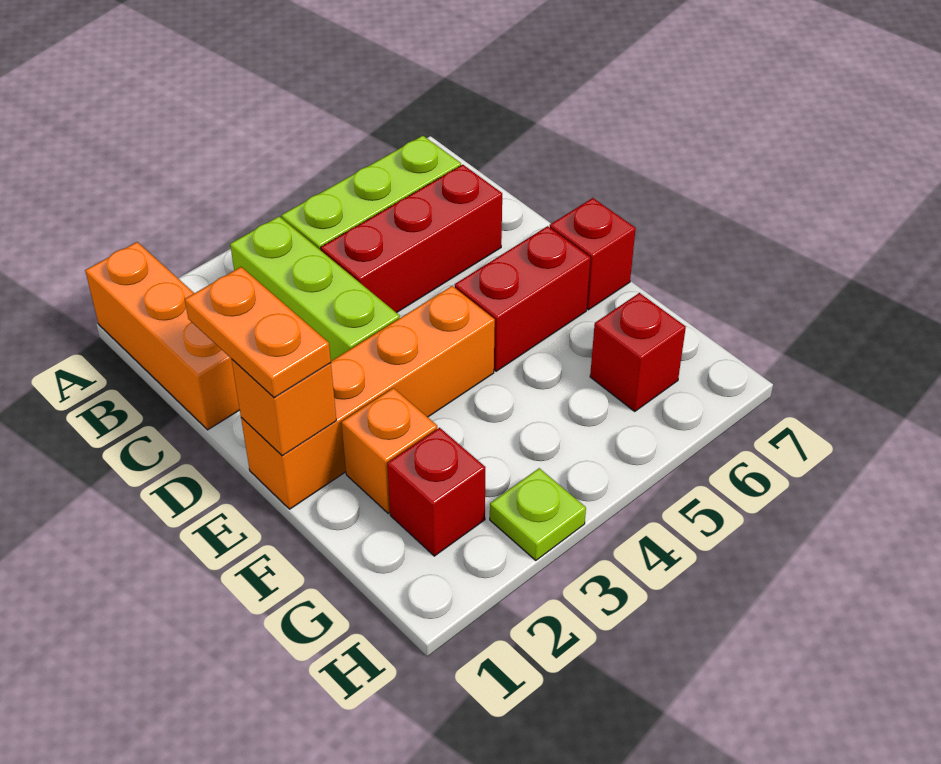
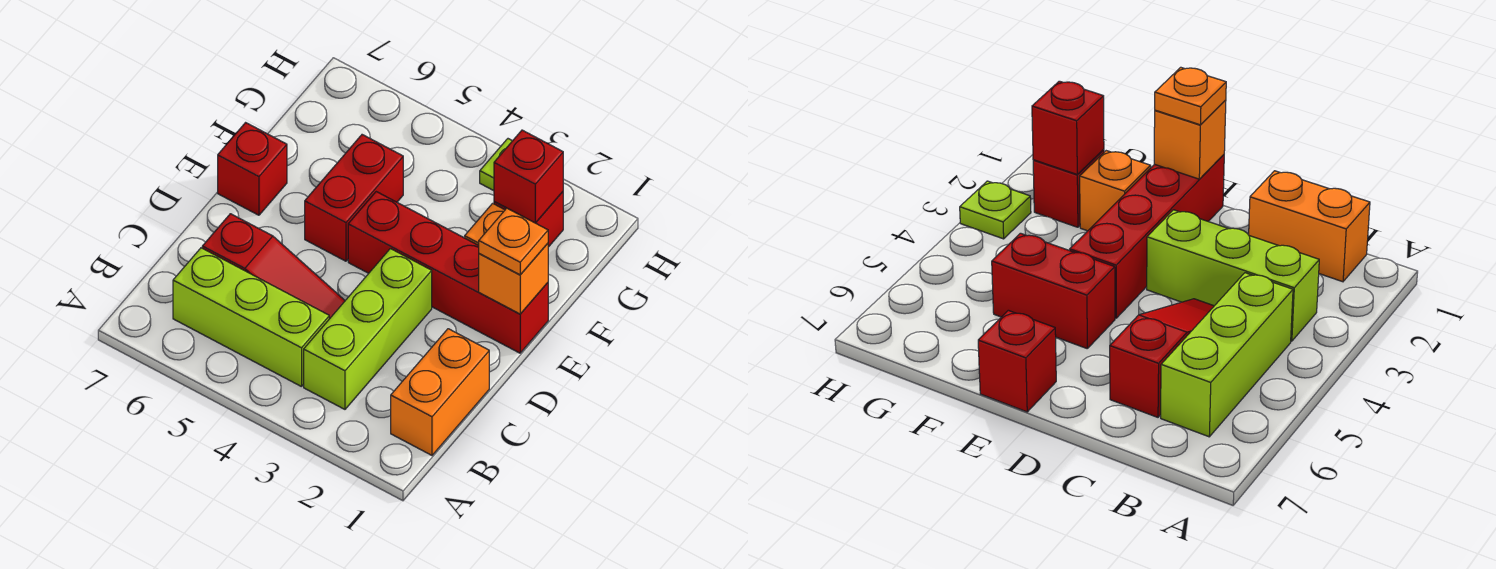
orange brick A1:C1 level 1 -> orange brick B1:C1 level 1
red brick C4:C6 level 1 -> red slope C4:C6 level 1 top 6
orange plate D1:E1 level 3 -> orange plate E1 level 3
orange brick E1:E4 level 1 -> red brick E1:E4 level 1
red brick E5:E6 level 1 -> red brick E5:F5 level 1
red brick G6 level 1 -> red brick G2 level 2

